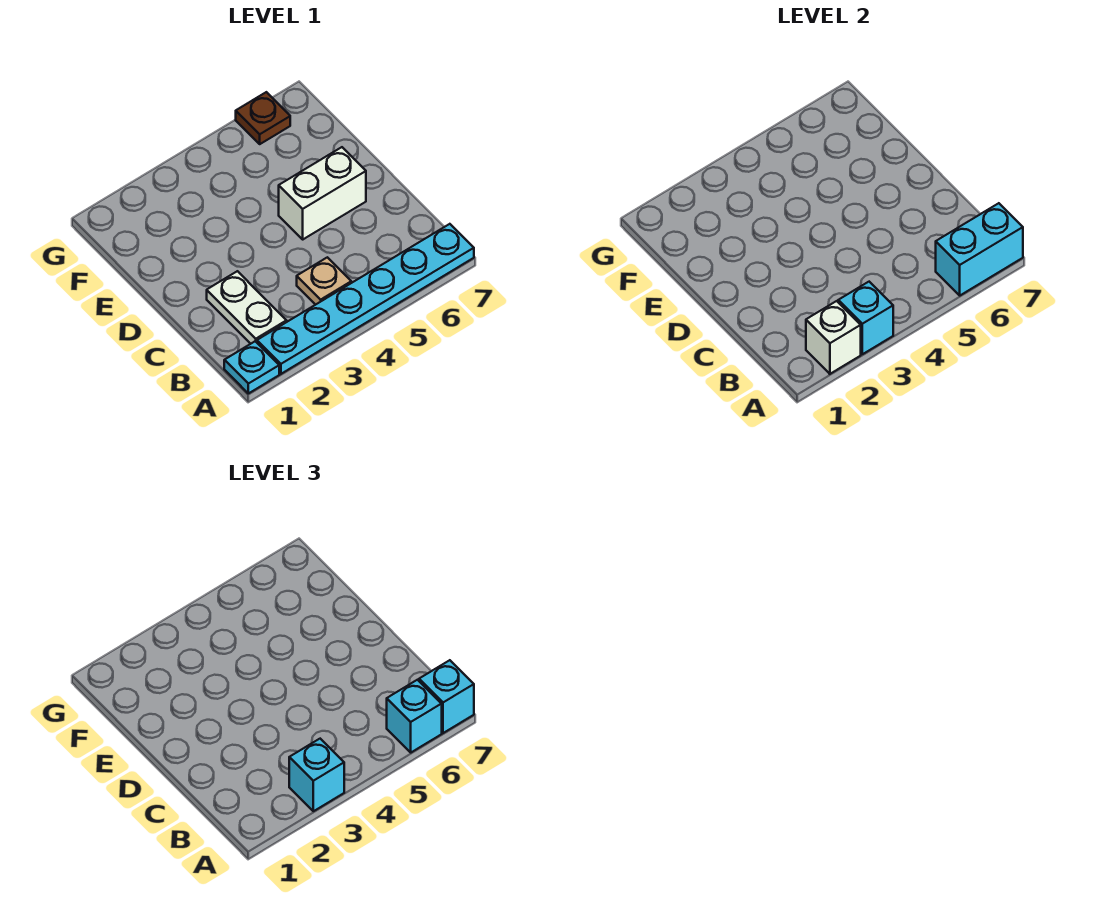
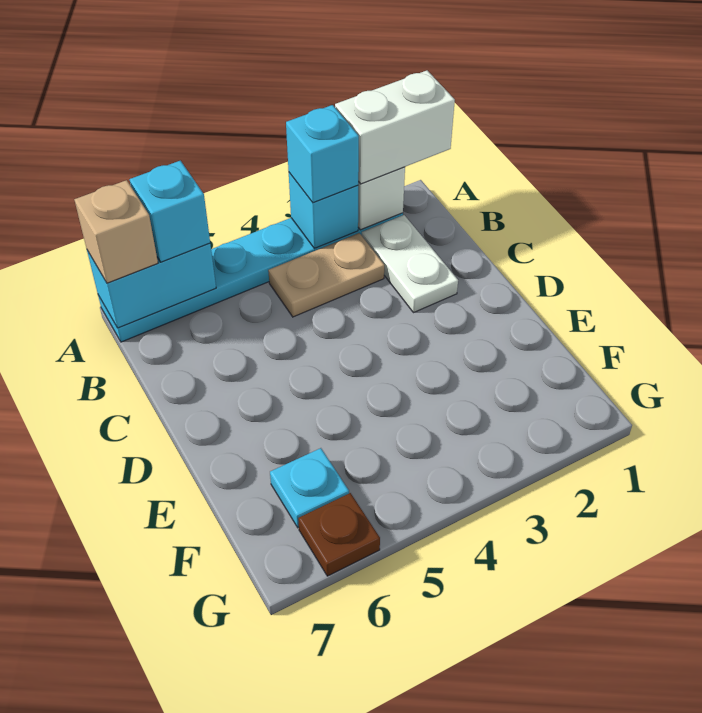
cyan plate A1 level 1 -> cyan plate F6 level 1
cyan brick A7 level 3 -> tan brick A7 level 3
tan plate B4 level 1 -> tan plate B3:B4 level 1
white brick D5:D6 level 1 -> white brick A1:A2 level 3

